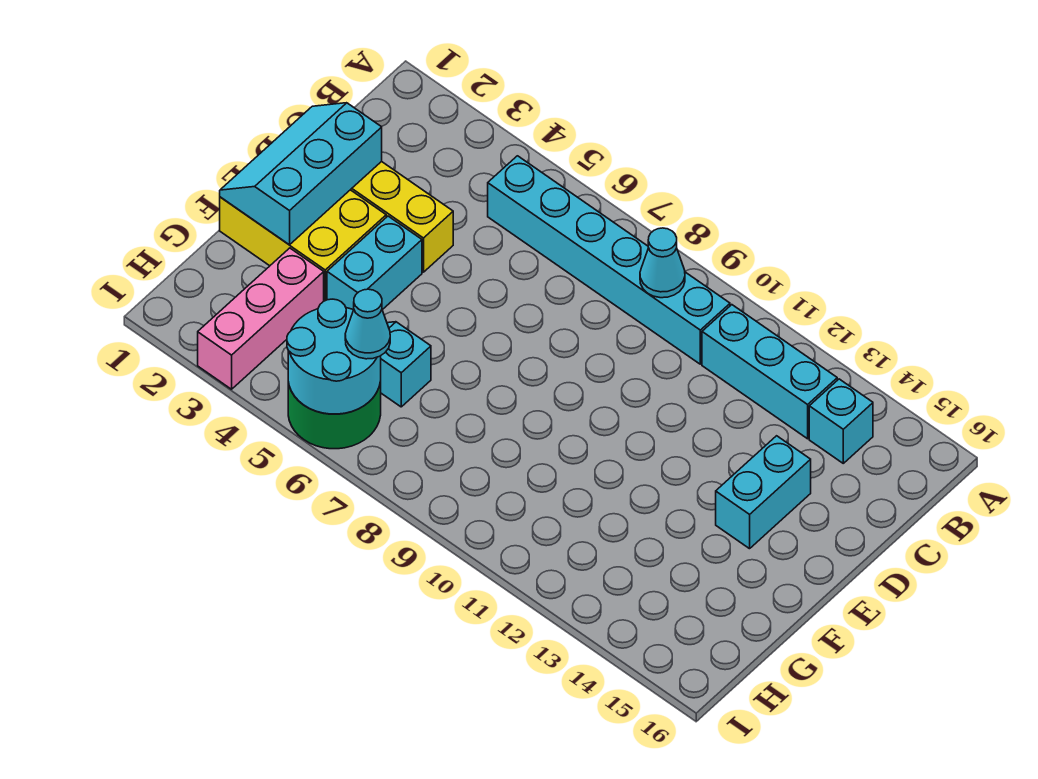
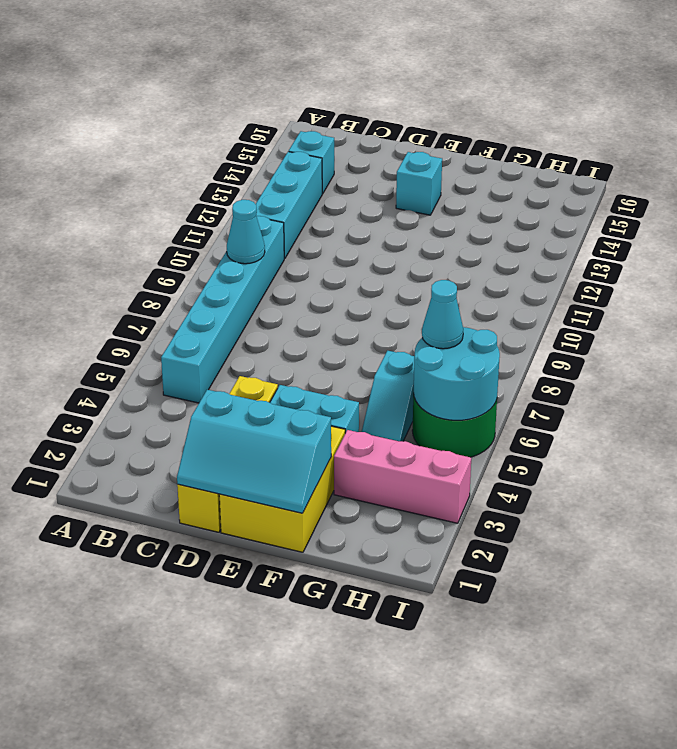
cyan brick D14:E14 level 1 -> cyan brick E14 level 1

